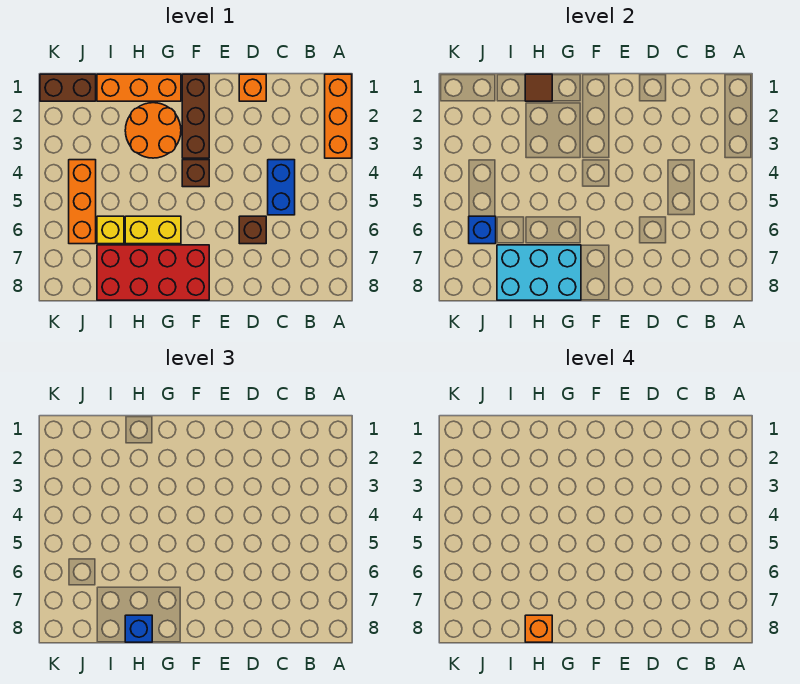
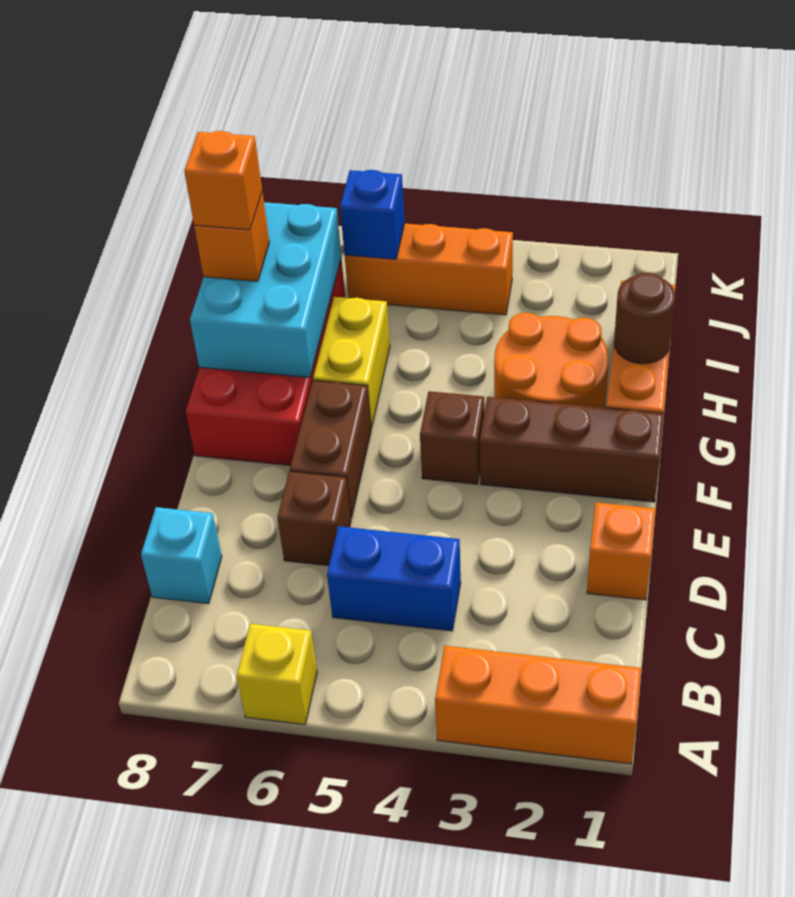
none -> cyan brick C8 level 1
brown tile H1 level 2 -> brown round brick H1 level 2
blue brick H8 level 3 -> orange brick H8 level 3
yellow brick I6 level 1 -> yellow brick A6 level 1
brown brick J1:K1 level 1 -> brown brick E6:F6 level 1

